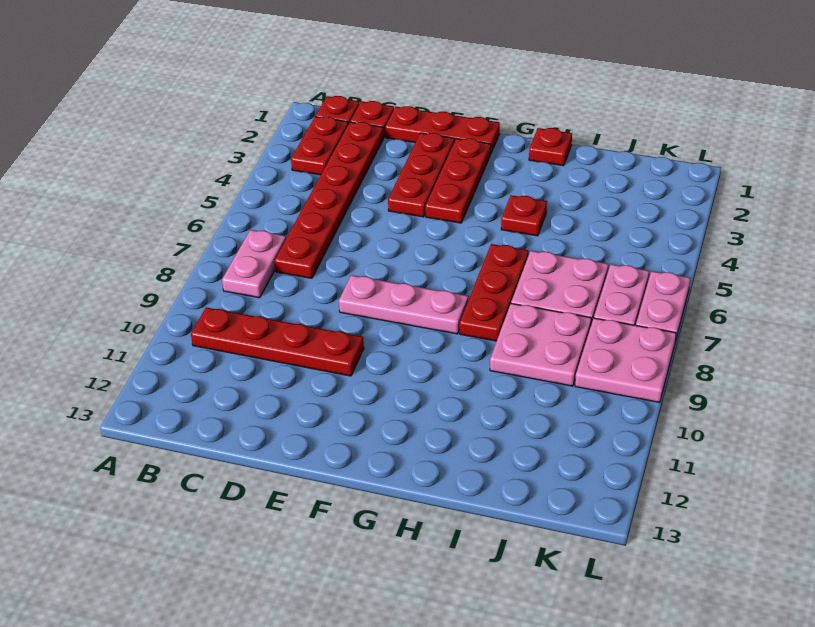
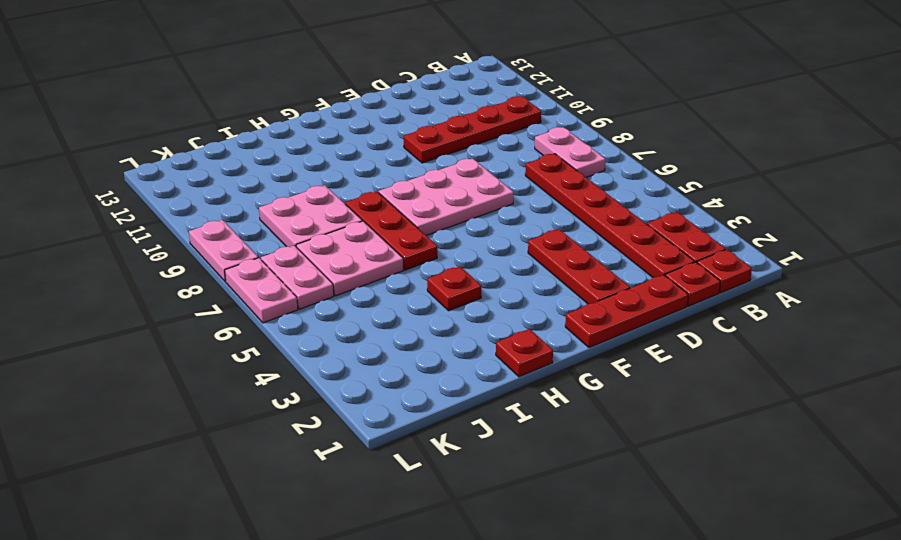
pink plate E8:G8 level 1 -> pink plate E7:G8 level 1
red plate F2:F4 level 1 -> none
pink plate K8:L9 level 1 -> pink plate L8:L9 level 1

